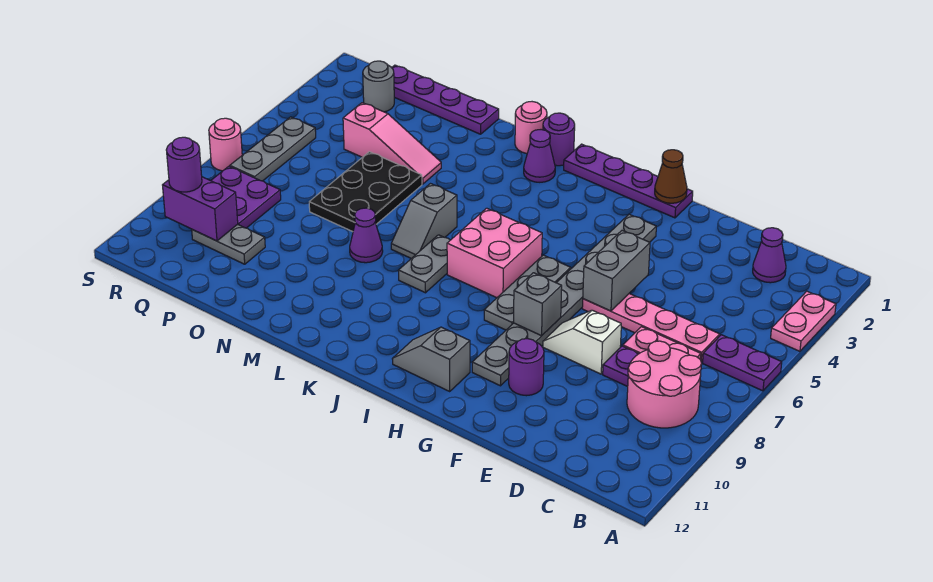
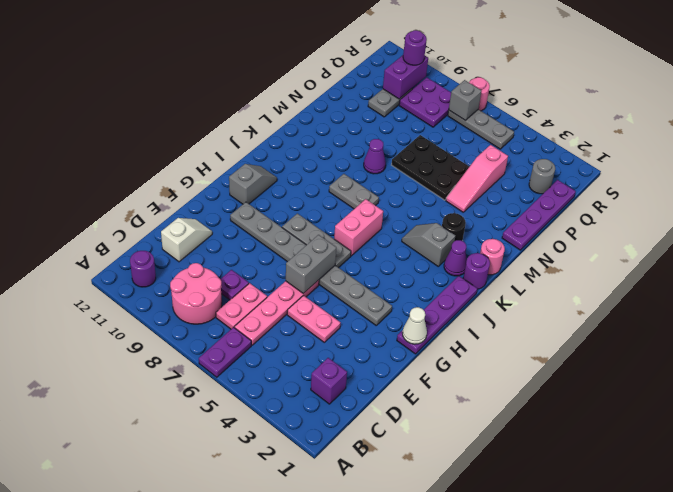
pink plate A3:A4 level 1 -> pink plate E4:E5 level 1
purple cone C2 level 1 -> purple brick C2 level 1
white slope E8:F8 level 1 top E -> white slope D11:E11 level 1 top D
grey brick F5:F6 level 2 -> grey brick F6:G6 level 2
purple round brick F10 level 1 -> purple round brick B11 level 1
brown cone G1 level 2 -> white cone G1 level 2
grey brick G8 level 2 -> grey brick R7 level 2
pink brick I6:J7 level 1 -> pink brick I6:J6 level 1
none -> black round brick L3 level 1
grey slope L6:L7 level 1 top 6 -> grey slope K3:K4 level 1 top 3

